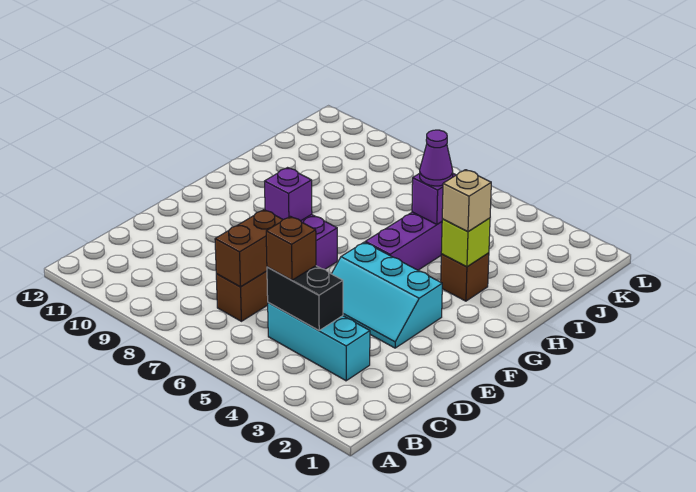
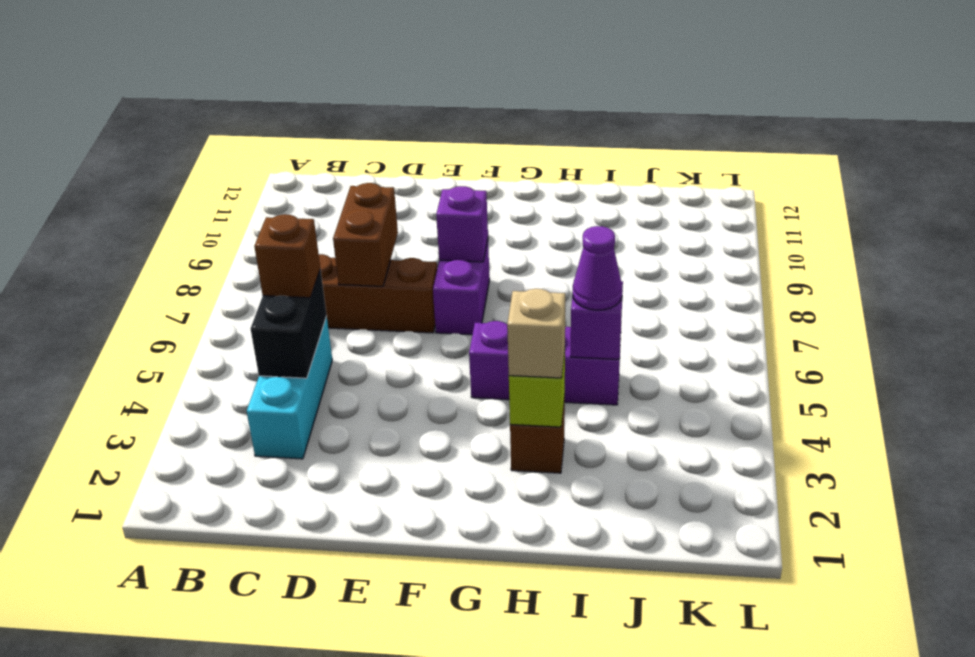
brown brick C7:D7 level 2 -> brown brick D7:D8 level 2
cyan slope E3:F5 level 1 top F -> none

